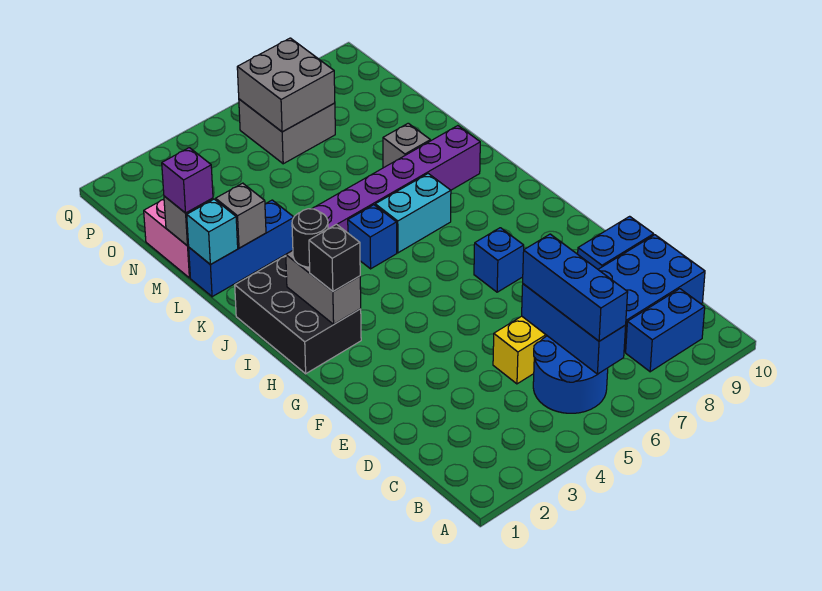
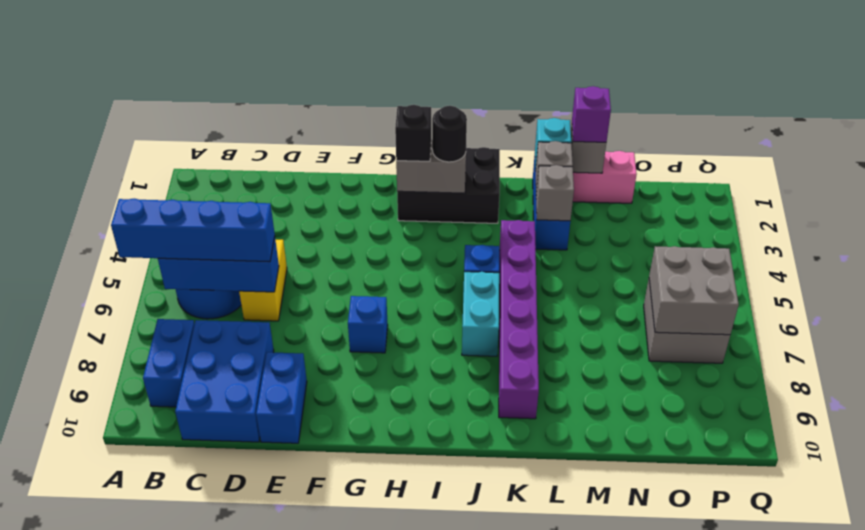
blue brick B6:D6 level 3 -> blue brick A6:D6 level 3
grey brick L8 level 1 -> grey brick L3 level 2

